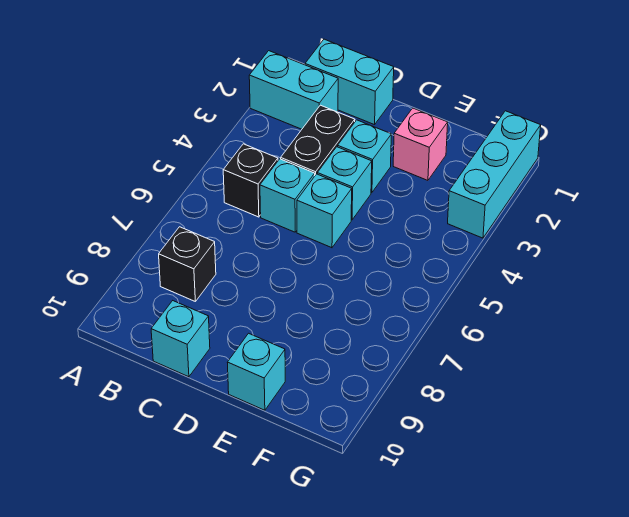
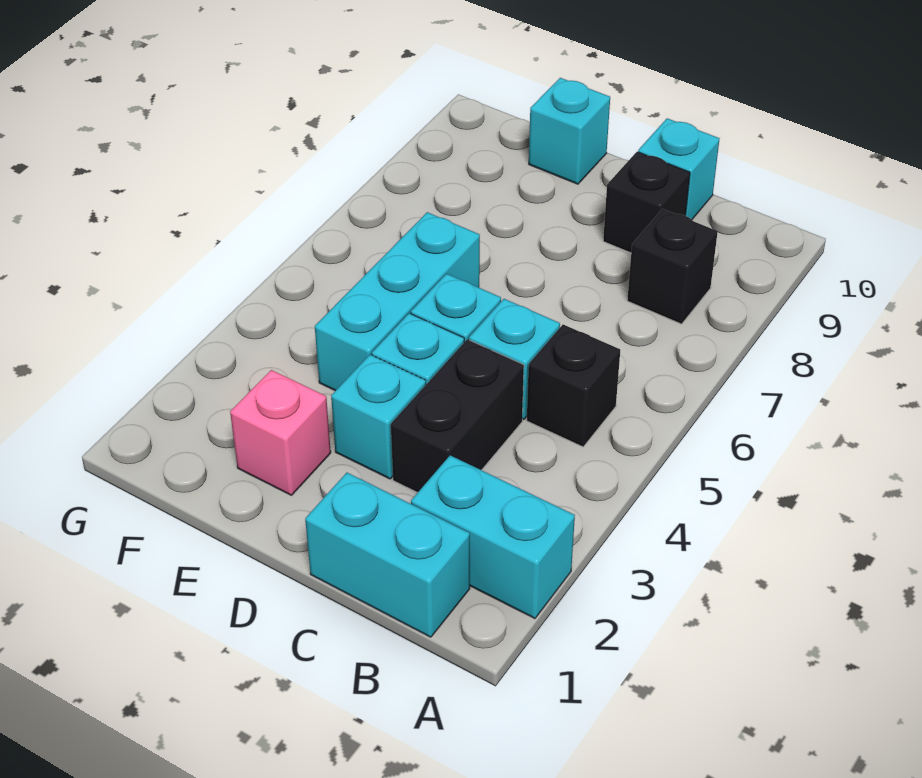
none -> black brick C9 level 1
cyan brick G1:G3 level 1 -> cyan brick E4:E6 level 1

